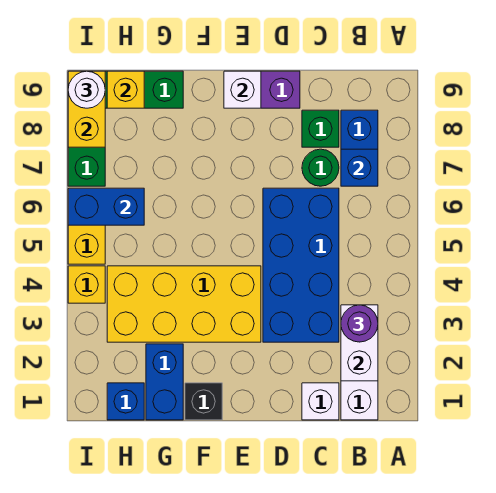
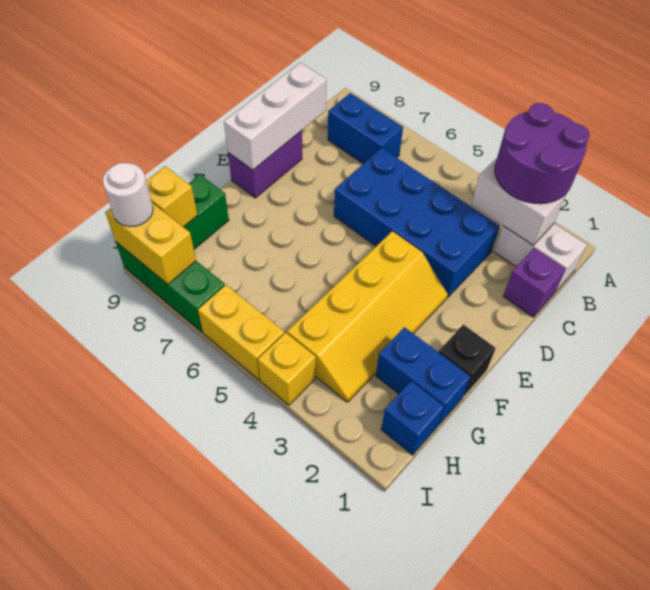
purple round brick B3 level 3 -> purple round brick A2:B3 level 3
blue brick B7 level 2 -> none
white brick C1 level 1 -> purple brick C1 level 1
green round brick C7 level 1 -> none
green brick C8 level 1 -> none
yellow brick E3:H4 level 1 -> yellow slope E3:H4 level 1 top 4
white brick E9 level 2 -> white brick C9:E9 level 2
blue brick H6:I6 level 2 -> none

